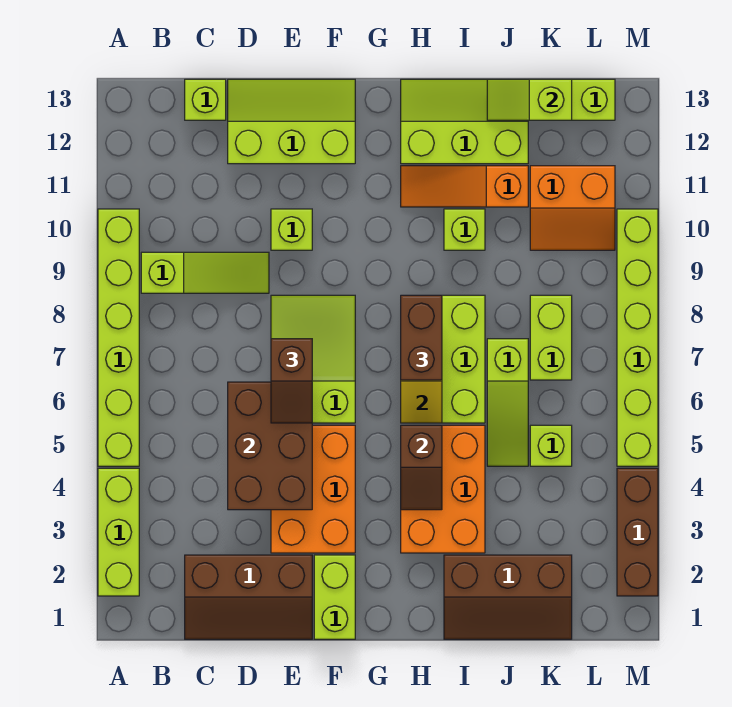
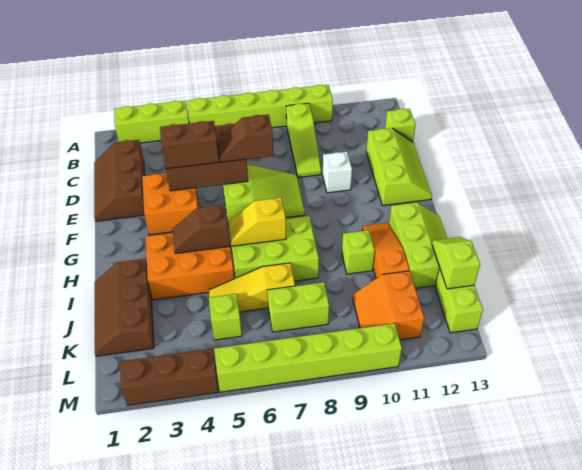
orange brick E3:F5 level 1 -> orange brick E3:F4 level 1
lime brick E10 level 1 -> white brick E10 level 1
lime brick F1:F2 level 1 -> none
brown brick H7:H8 level 3 -> brown brick E4:E5 level 3
lime slope J5:J7 level 1 top 7 -> yellow slope J5:J7 level 1 top 7

